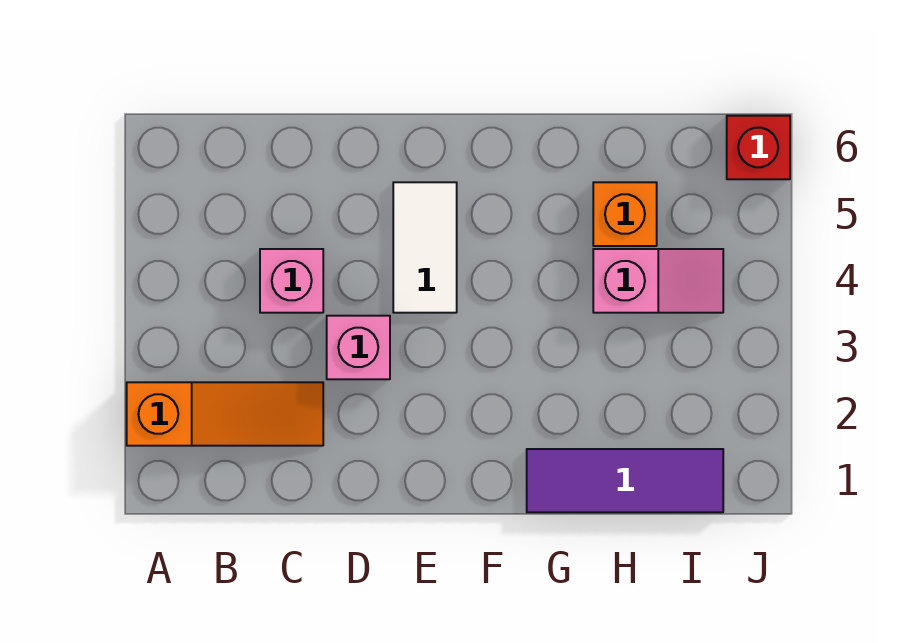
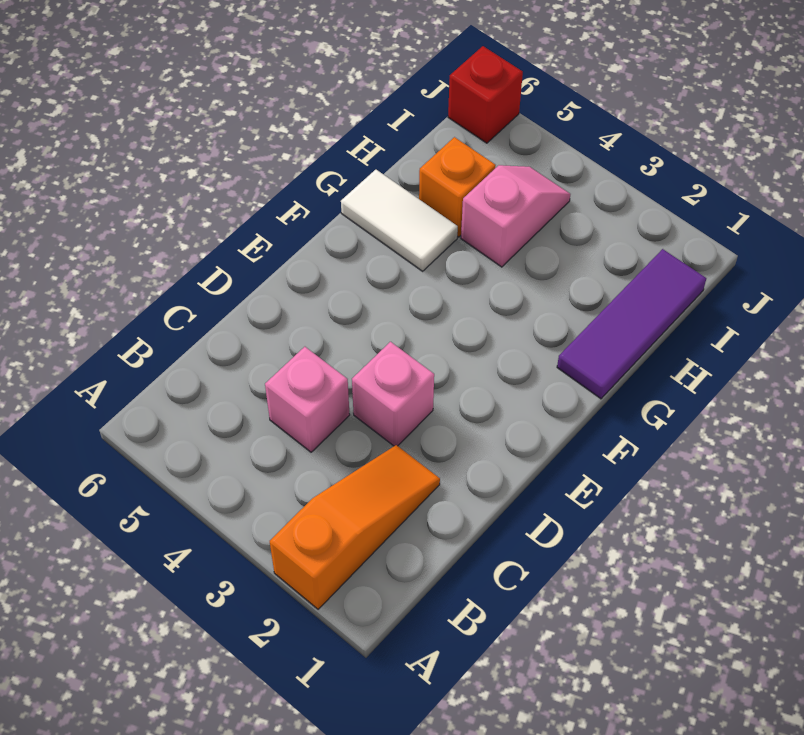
white tile E4:E5 level 1 -> white tile G5:G6 level 1

